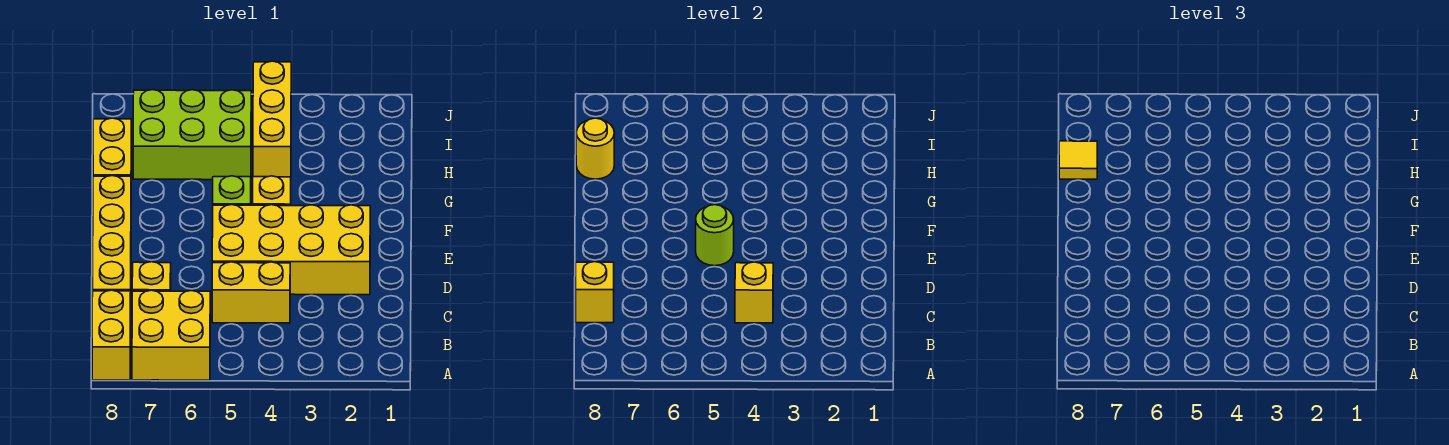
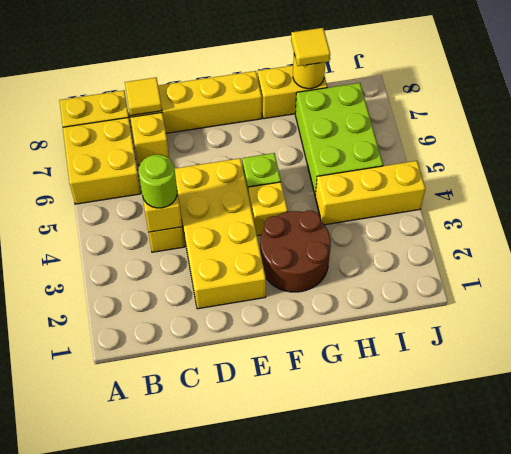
yellow brick C8 level 2 -> yellow tile C8 level 2
lime round brick E5 level 2 -> lime round brick C4 level 3
none -> brown round brick F2:G3 level 1

